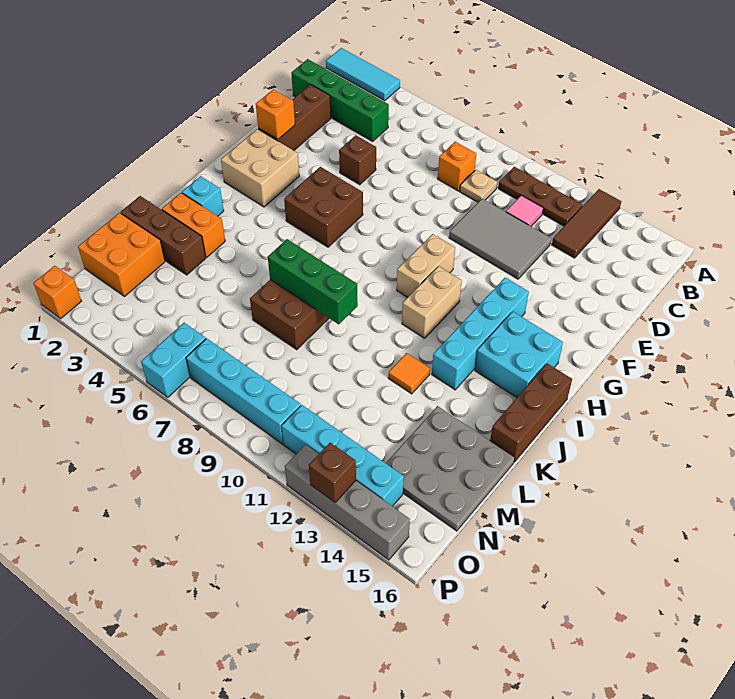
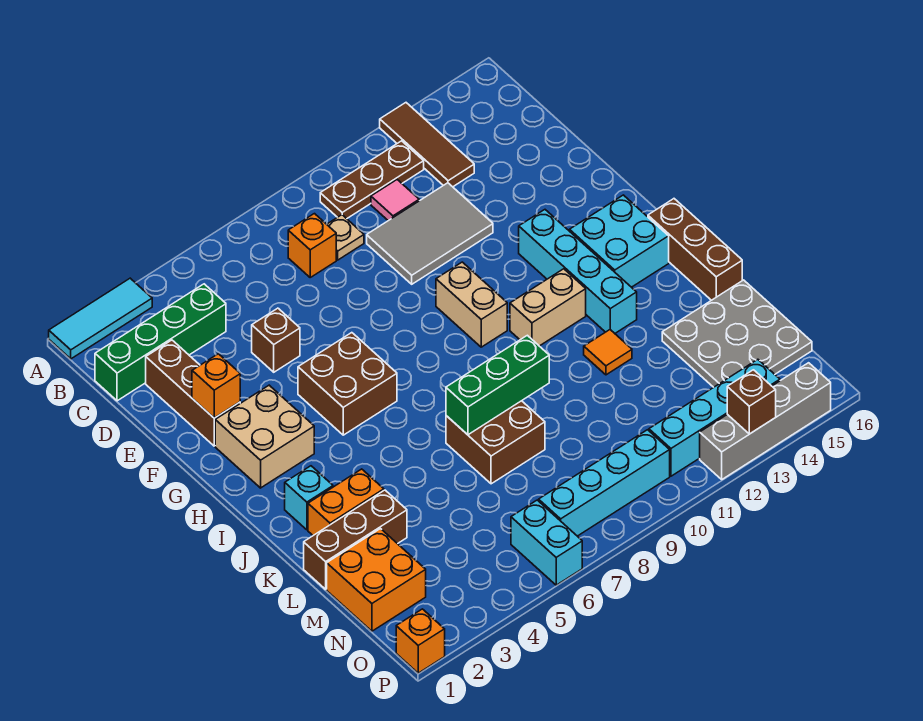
tan brick H11:I11 level 1 -> tan brick I11:I12 level 1

